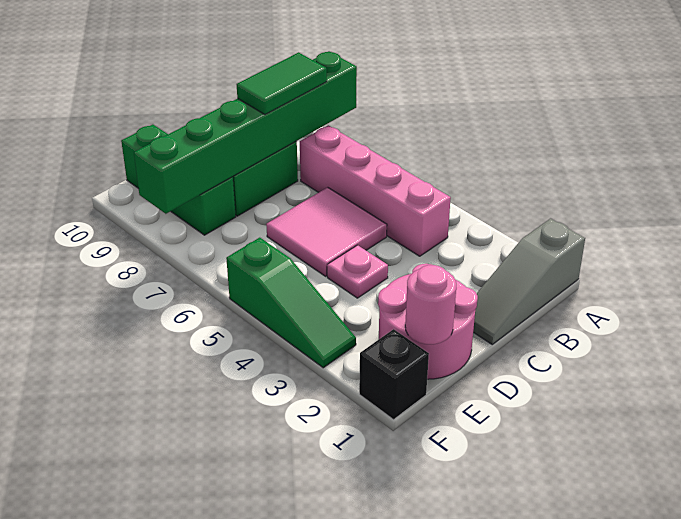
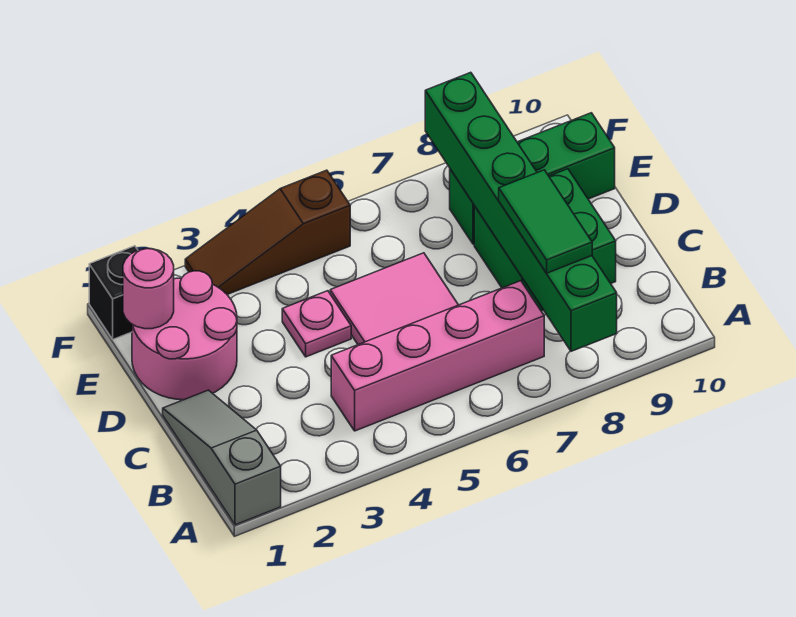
green slope F3:F5 level 1 top 5 -> brown slope F3:F5 level 1 top 5

